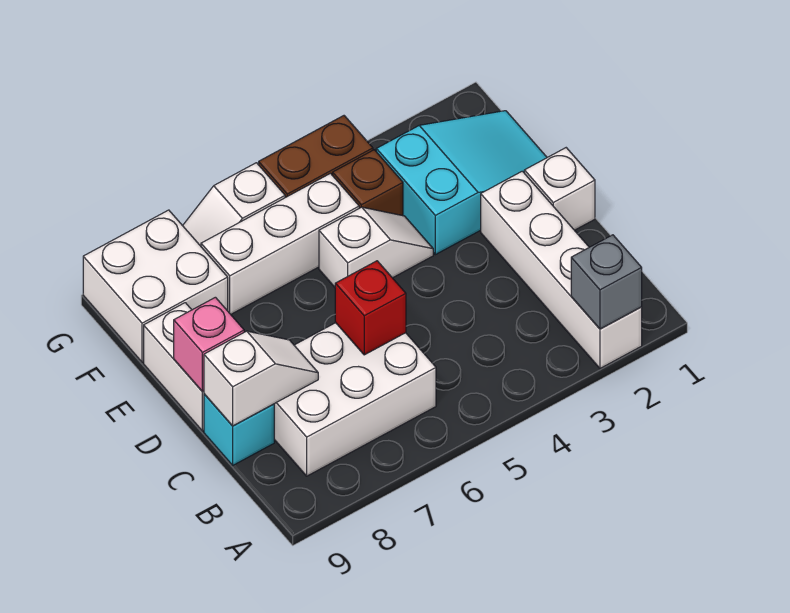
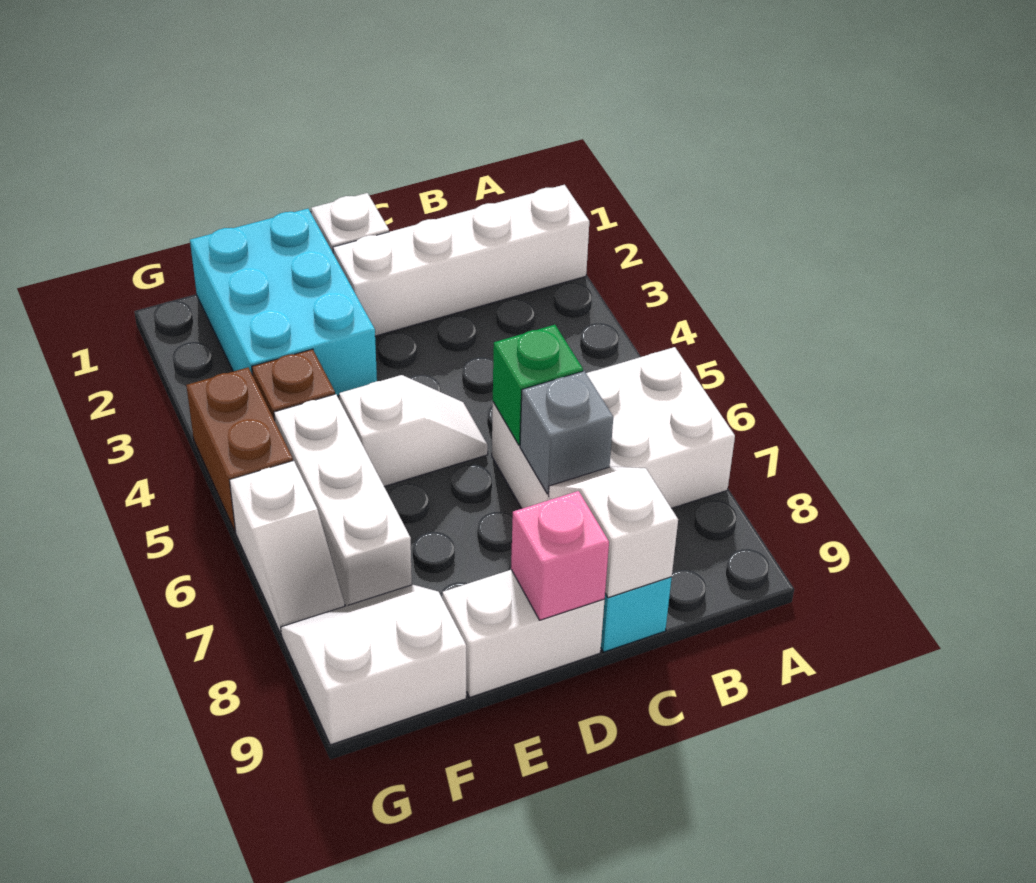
grey brick A2 level 2 -> grey brick C7 level 2
white brick B6:C8 level 1 -> white brick A6:C7 level 1
red brick C6 level 2 -> green brick C6 level 2
cyan slope E1:F3 level 1 top 3 -> cyan brick E1:F3 level 1
white slope E4:E5 level 1 top 5 -> white slope D5:E5 level 1 top E
white brick F8:G9 level 1 -> white slope F8:G9 level 1 top 9

